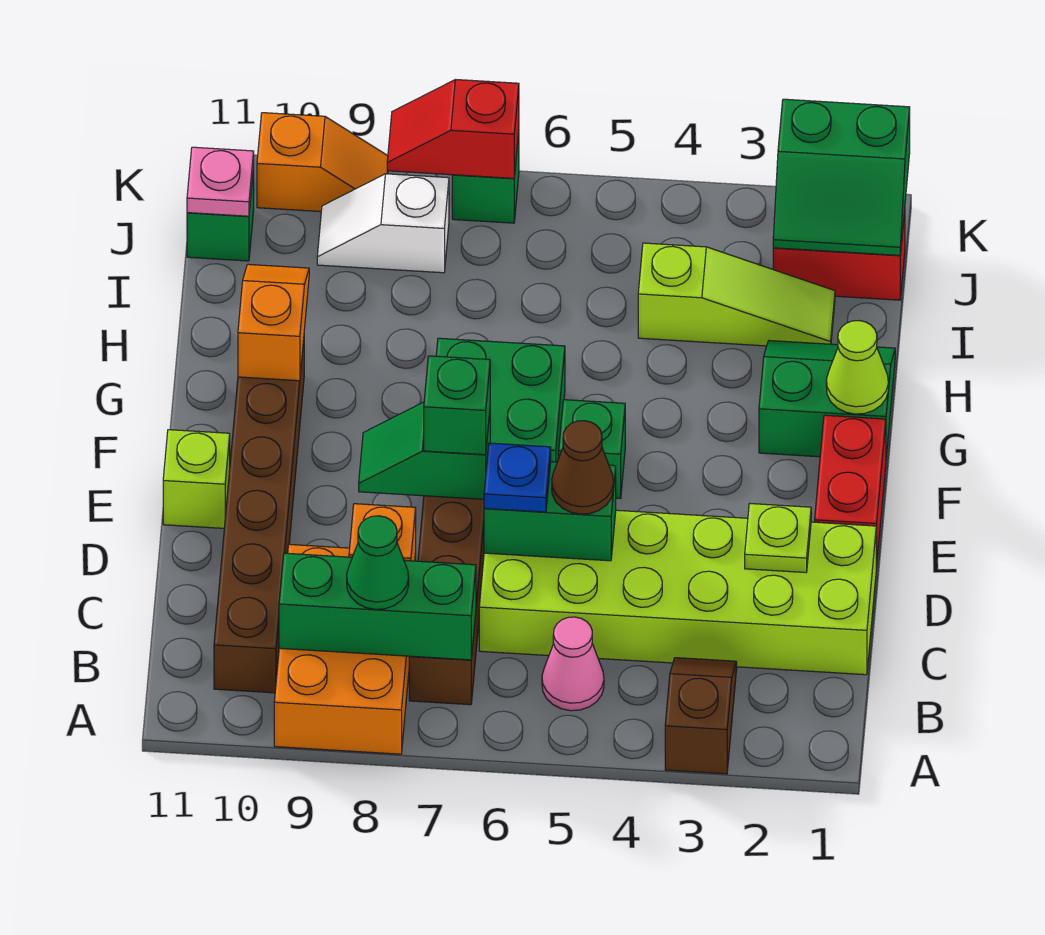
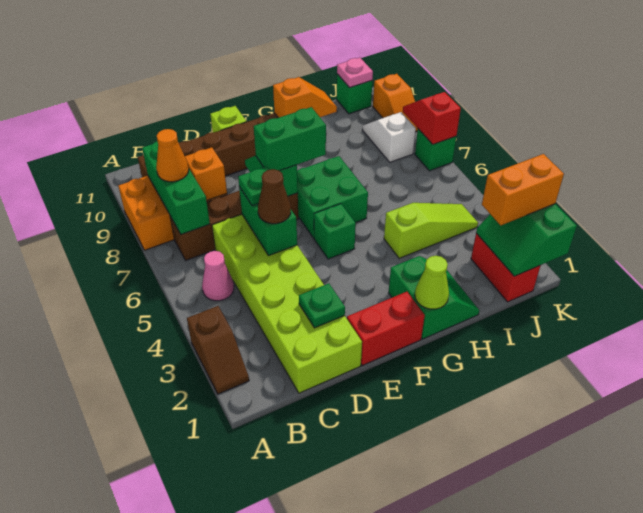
brown slope A3:B3 level 1 top A -> brown slope A2:A3 level 1 top 3
green cone B8 level 3 -> orange cone B8 level 3
lime plate D2 level 2 -> green plate D2 level 2
blue plate D6 level 3 -> green plate D6 level 3
green brick E7 level 3 -> green brick E7:F7 level 3
lime slope I2:I4 level 1 top 4 -> lime slope H4:J4 level 1 top H
none -> orange brick J2:K2 level 3

